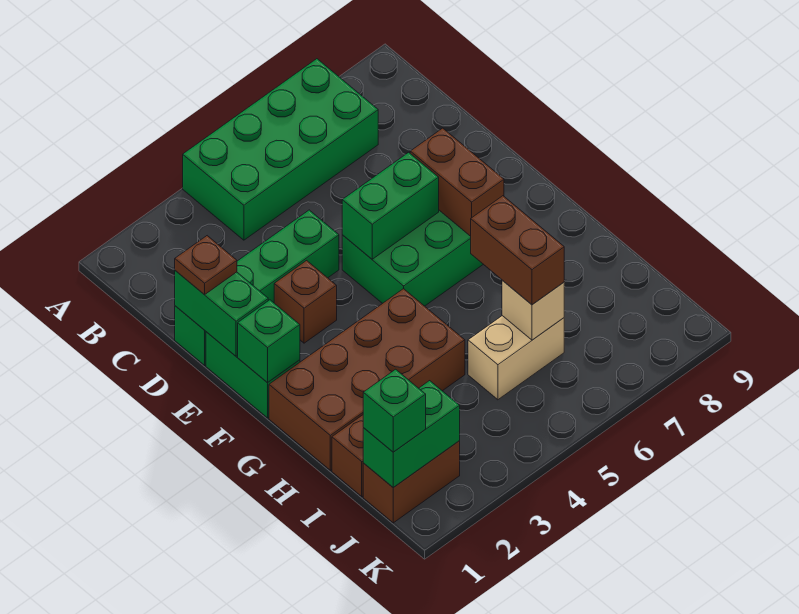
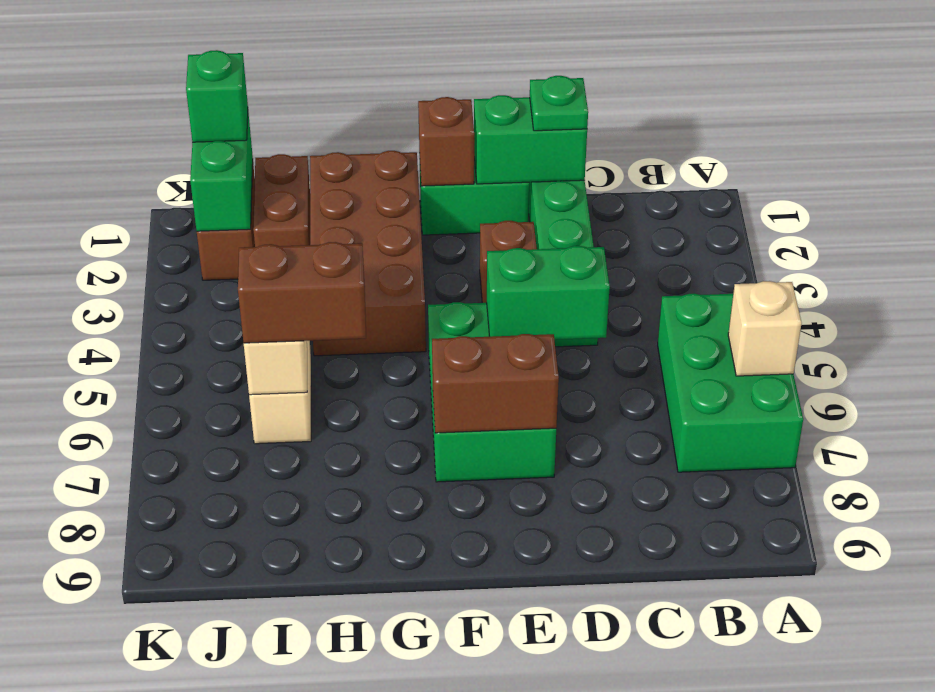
green brick A4:B7 level 1 -> green brick A5:B7 level 1
none -> tan brick A6 level 2
brown plate D1 level 3 -> green plate D1 level 3
green brick E5:E6 level 2 -> green brick D5:E5 level 2
green brick F1 level 2 -> brown brick F1 level 2

